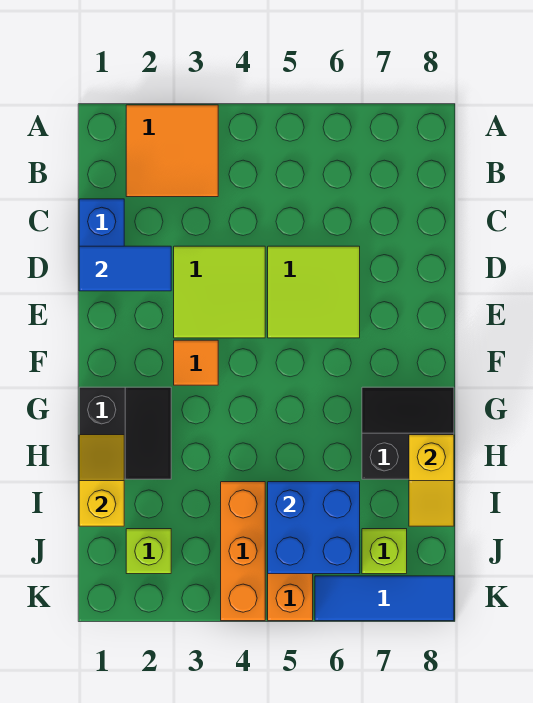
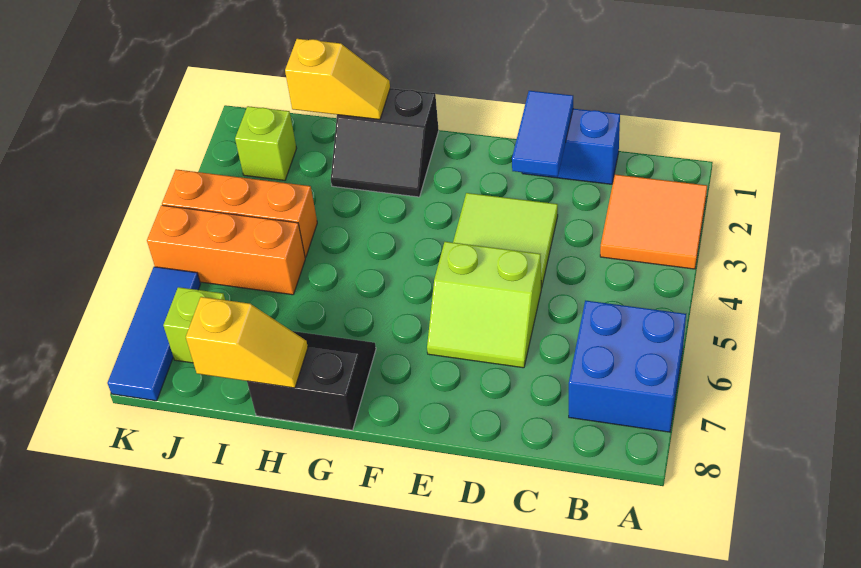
lime tile D5:E6 level 1 -> lime slope D5:E6 level 1 top 5
orange tile F3 level 1 -> none
black slope G7:H8 level 1 top H -> black slope G7:H8 level 1 top 8
yellow slope H8:I8 level 2 top H -> yellow slope H8:I8 level 2 top I
blue brick I5:J6 level 2 -> blue brick A6:B7 level 1

